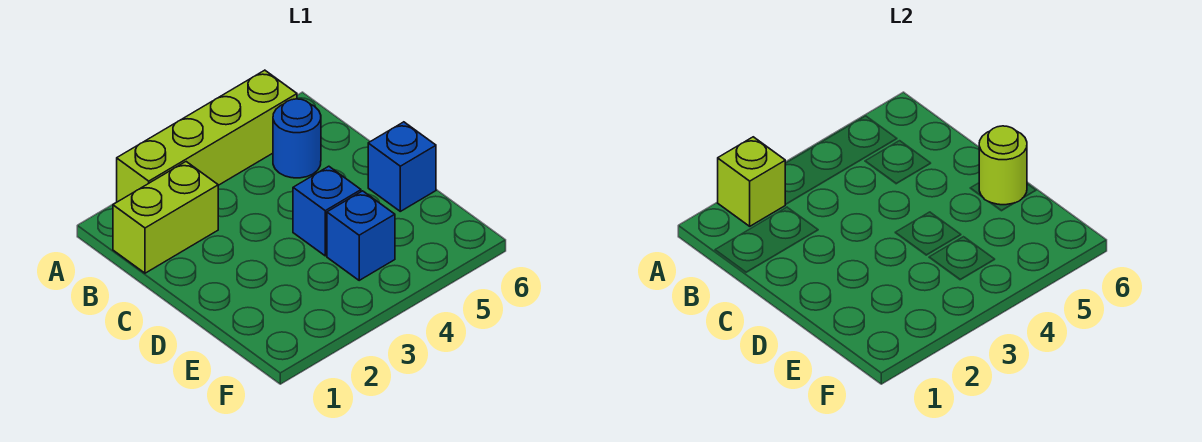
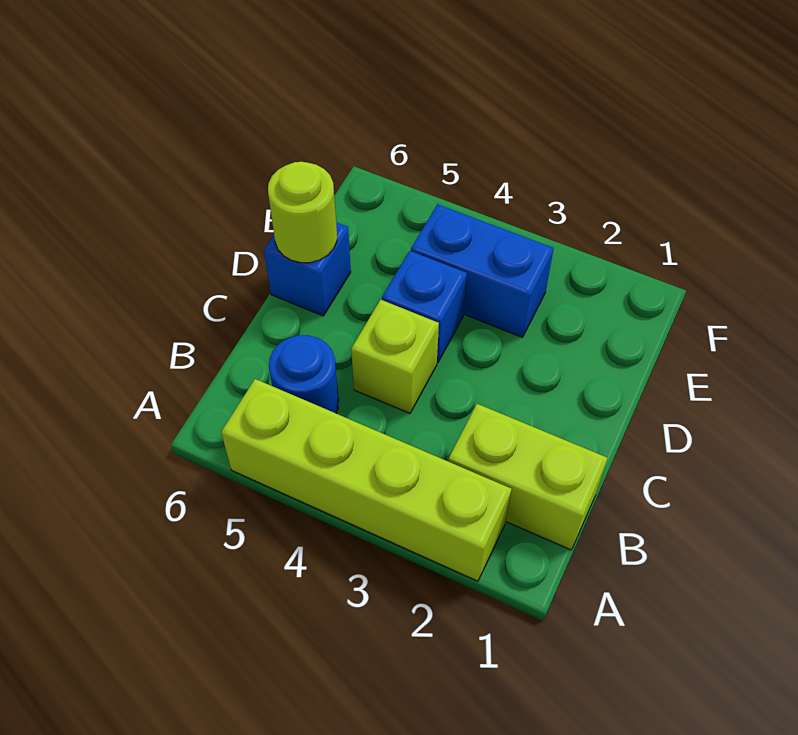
lime brick A2 level 2 -> lime brick C4 level 1
blue brick E4 level 1 -> blue brick E3:E4 level 1

